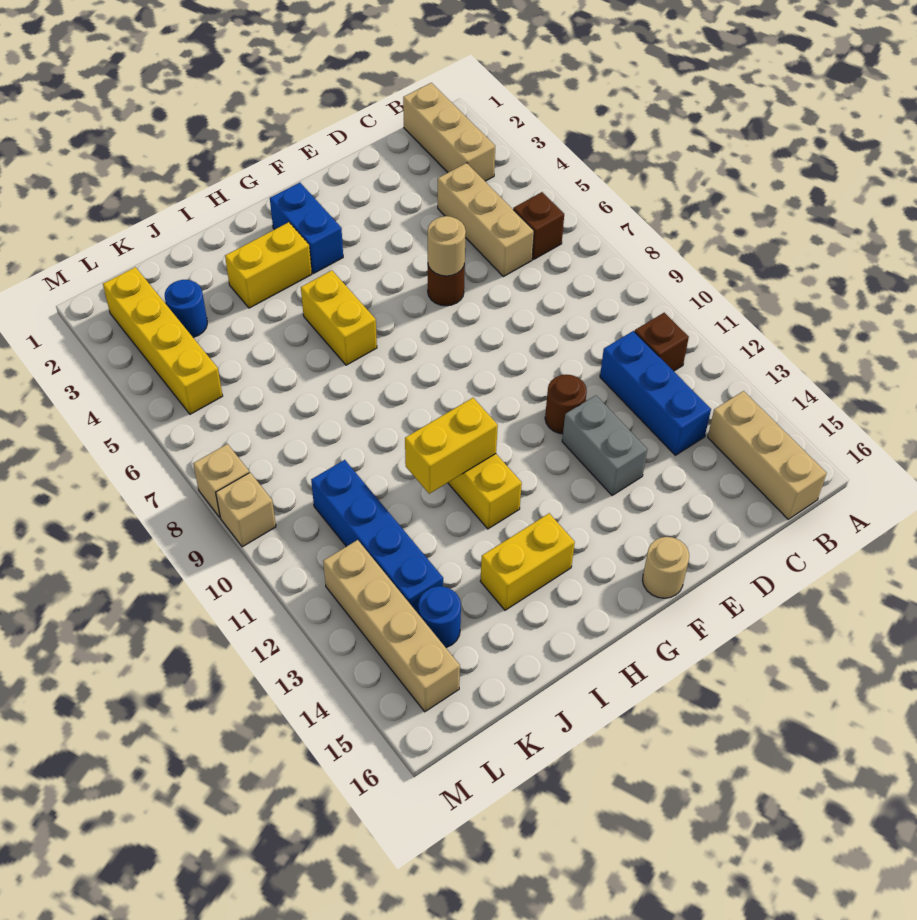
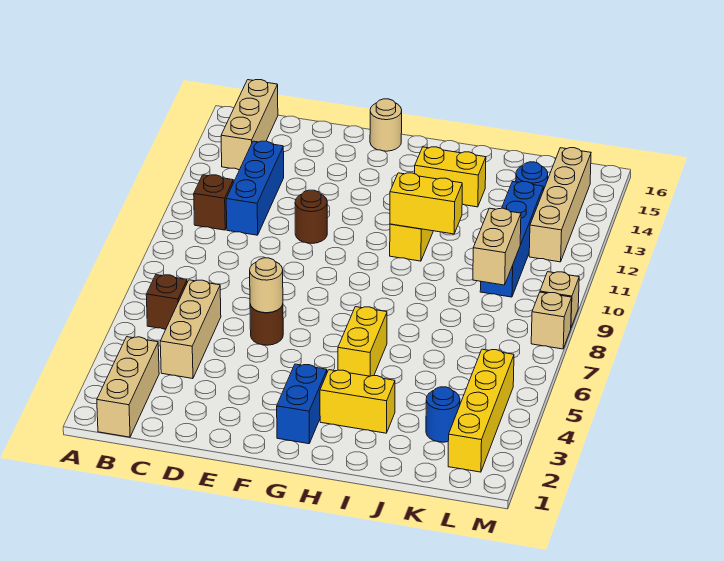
grey brick E12:E13 level 1 -> none
none -> tan brick K9:K10 level 2

